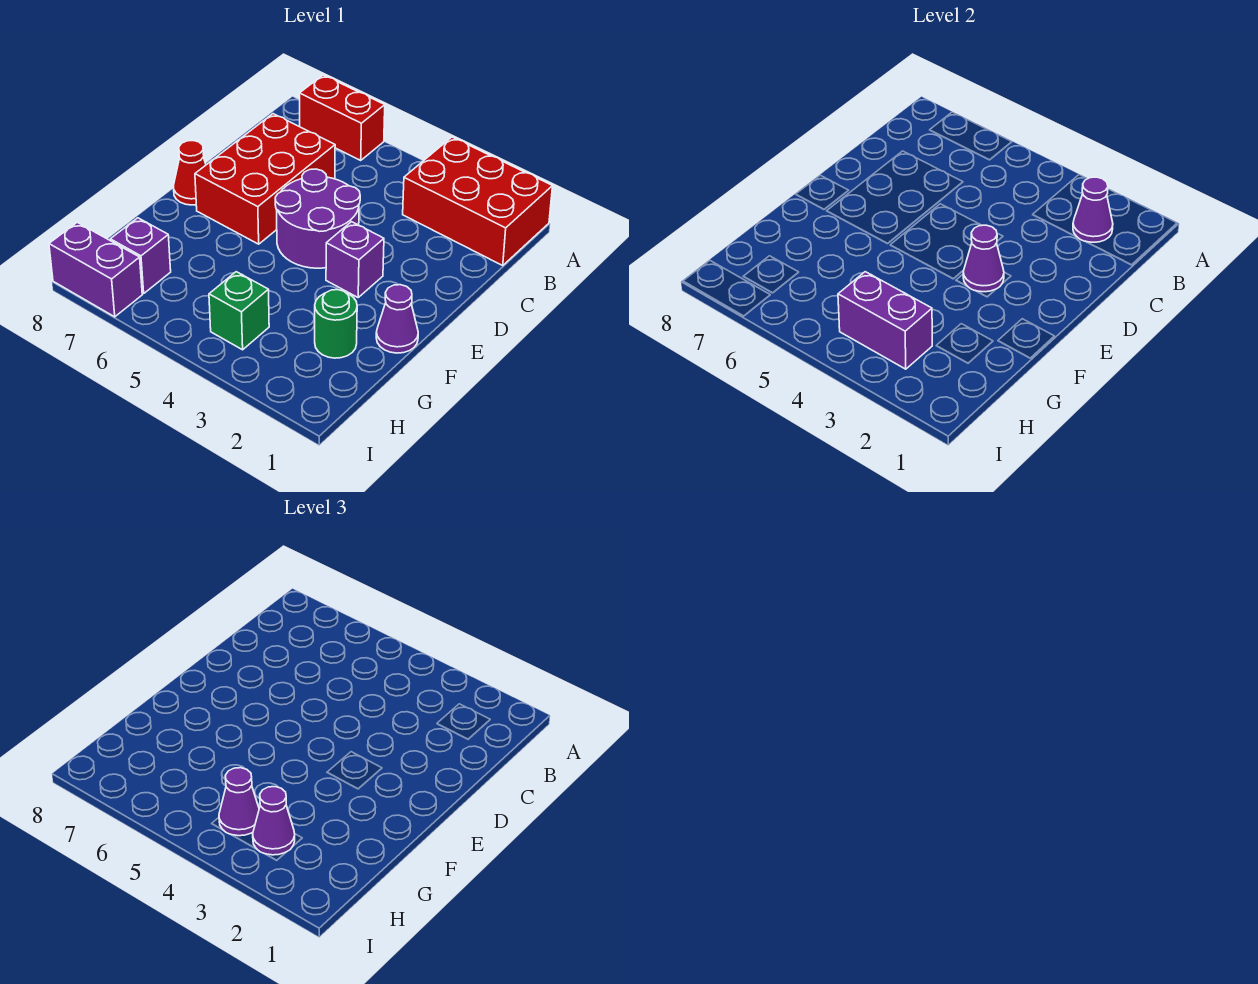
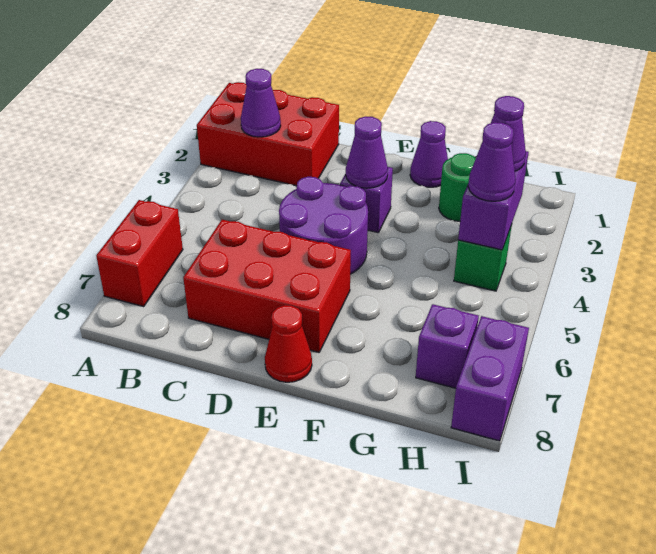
red brick A1:B3 level 1 -> red brick A1:C2 level 1

